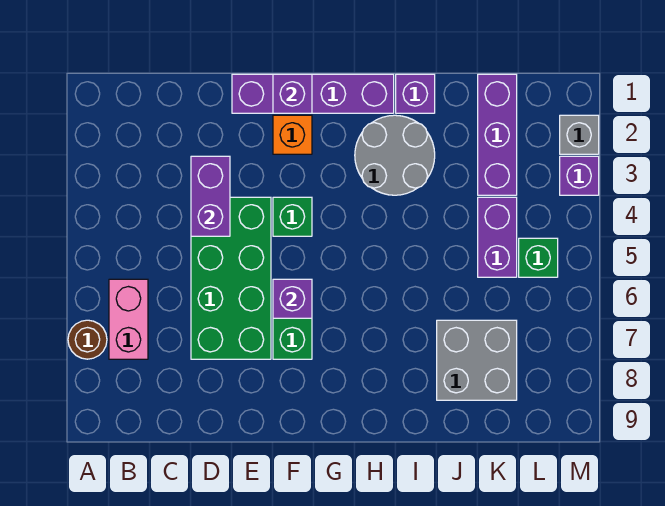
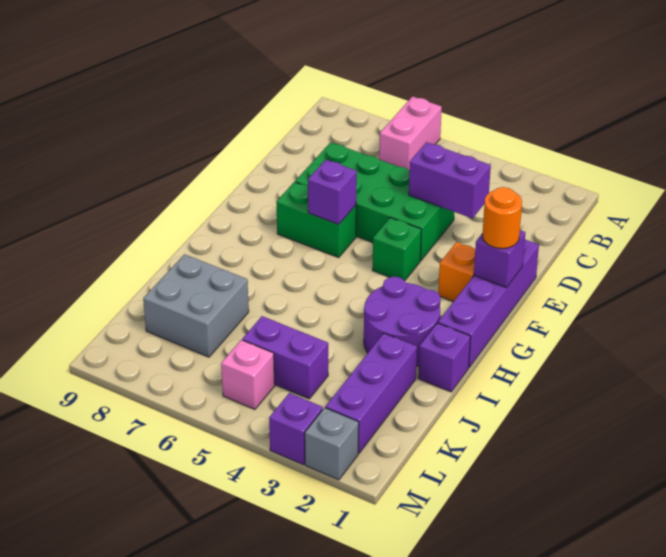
brown round brick A7 level 1 -> none
pink brick B6:B7 level 1 -> pink brick A6:B6 level 1
none -> orange round brick F1 level 3
grey round brick H2:I3 level 1 -> purple round brick H2:I3 level 1
purple brick K1:K3 level 1 -> purple brick J2:L2 level 1
green brick L5 level 1 -> pink brick L5 level 1

